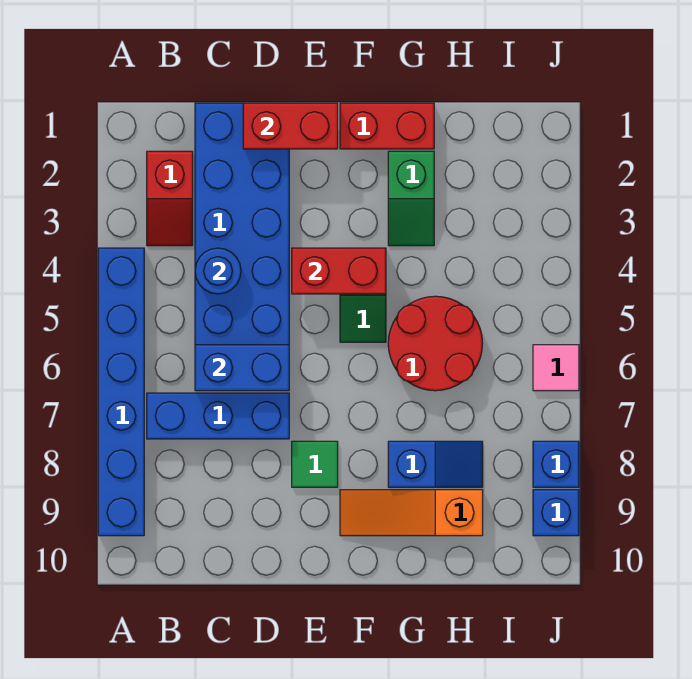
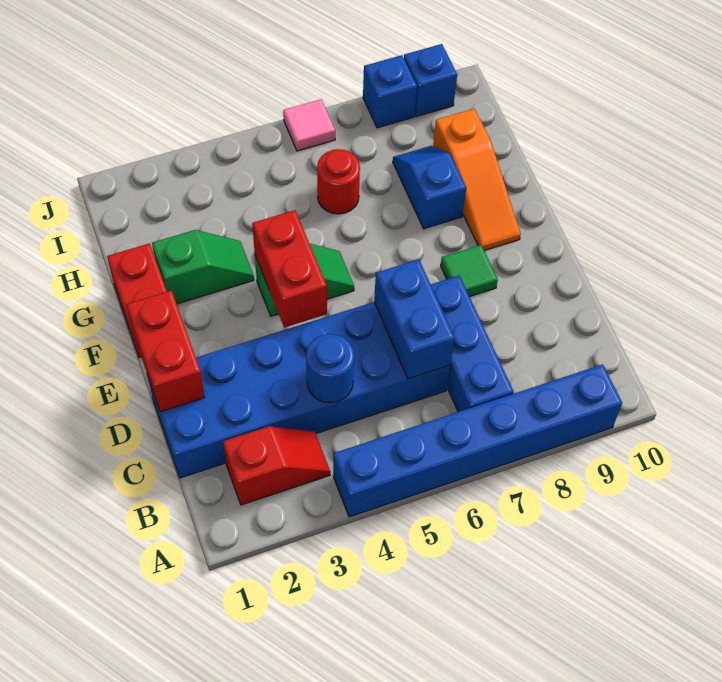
red round brick G5:H6 level 1 -> red round brick H6 level 1

